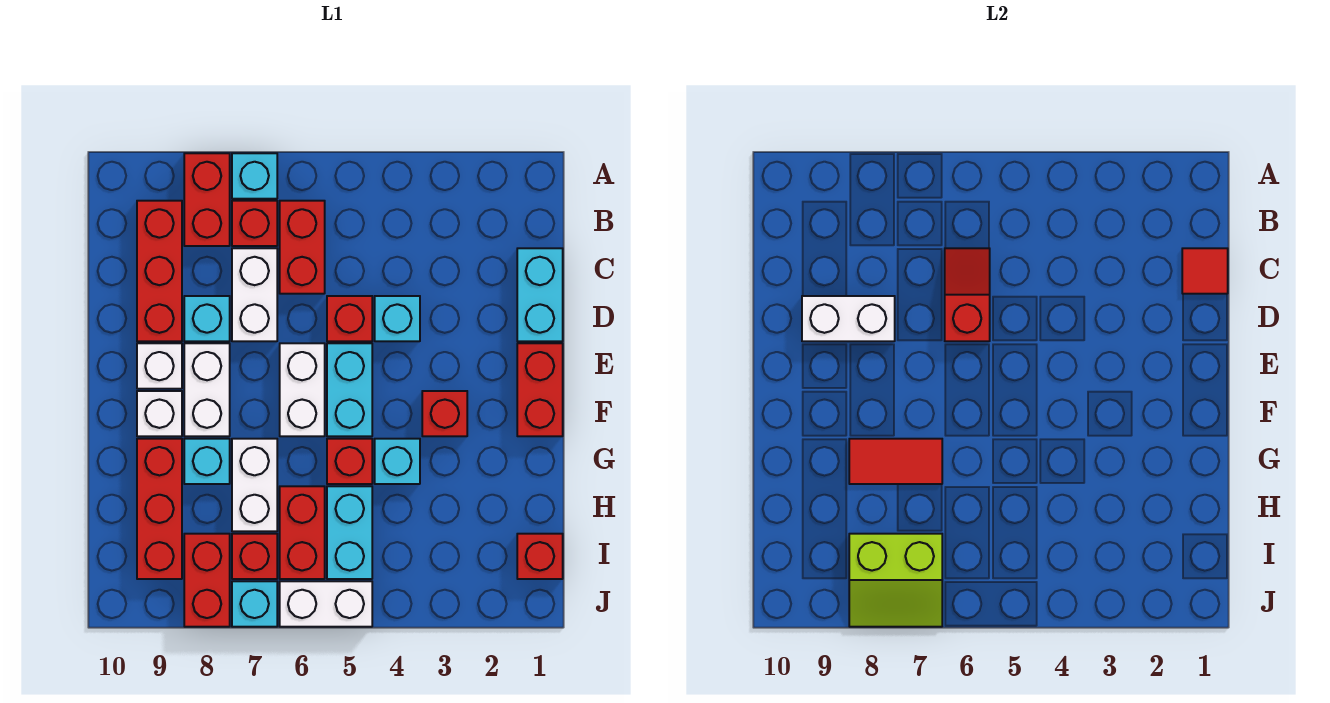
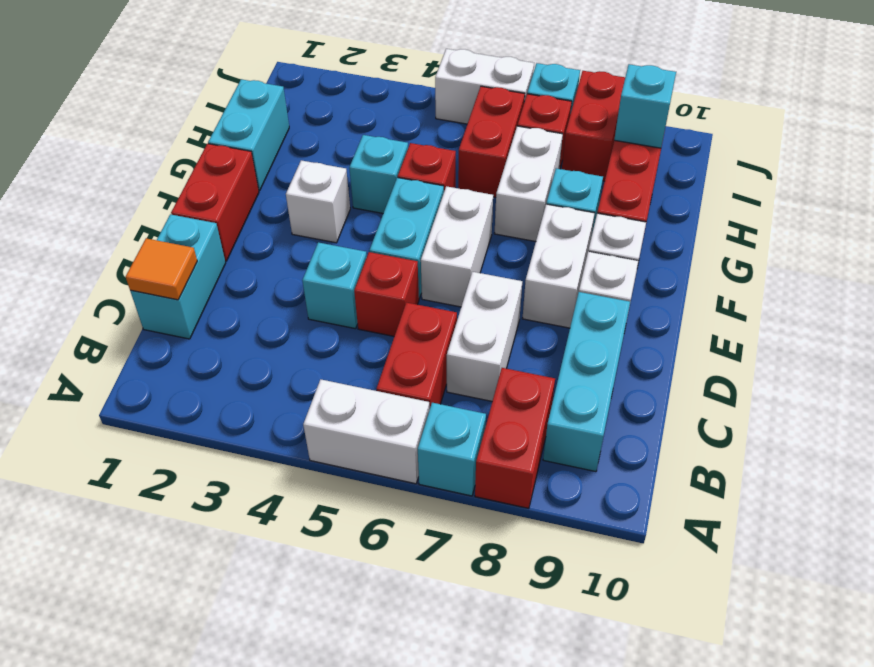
red brick B7 level 1 -> none
red brick B9:D9 level 1 -> cyan brick B9:D9 level 1
red tile C1 level 2 -> orange tile C1 level 2
red slope C6:D6 level 2 top D -> none
cyan brick D8 level 1 -> cyan brick I9 level 2
white brick D8:D9 level 2 -> white brick A5:A6 level 1
red brick F3 level 1 -> white brick F3 level 1
red tile G7:G8 level 2 -> none
cyan brick H5:I5 level 1 -> cyan brick G1:H1 level 1
red brick I1 level 1 -> none
lime slope I7:J8 level 2 top I -> none

